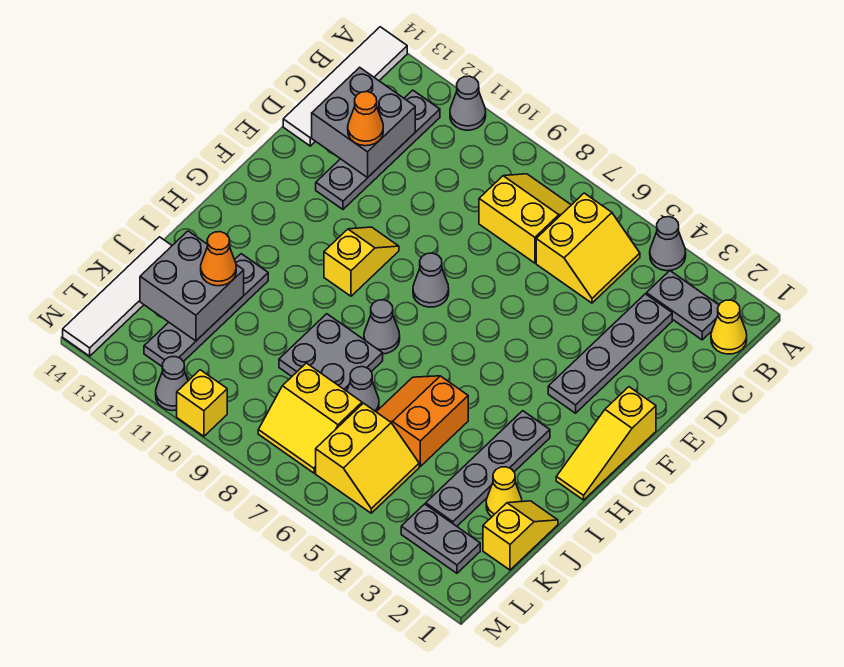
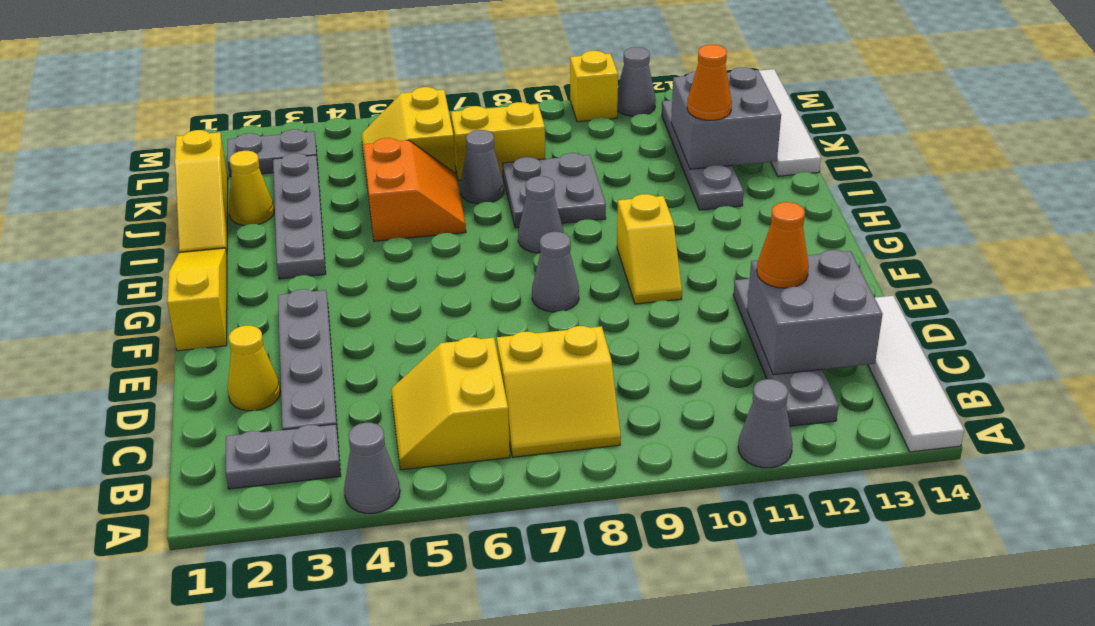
yellow cone B1 level 1 -> yellow cone D2 level 1
yellow slope J1:K1 level 1 top K -> yellow slope I1:K1 level 1 top K

